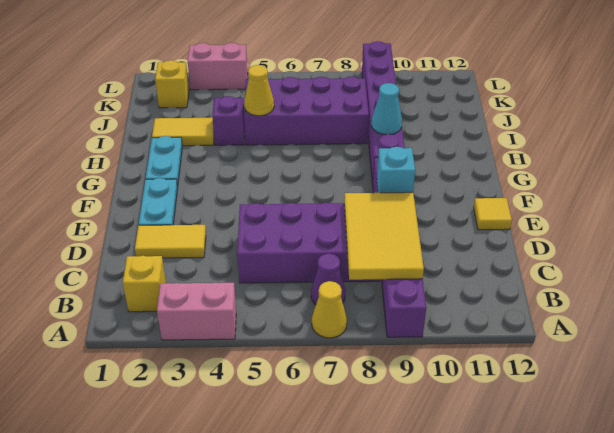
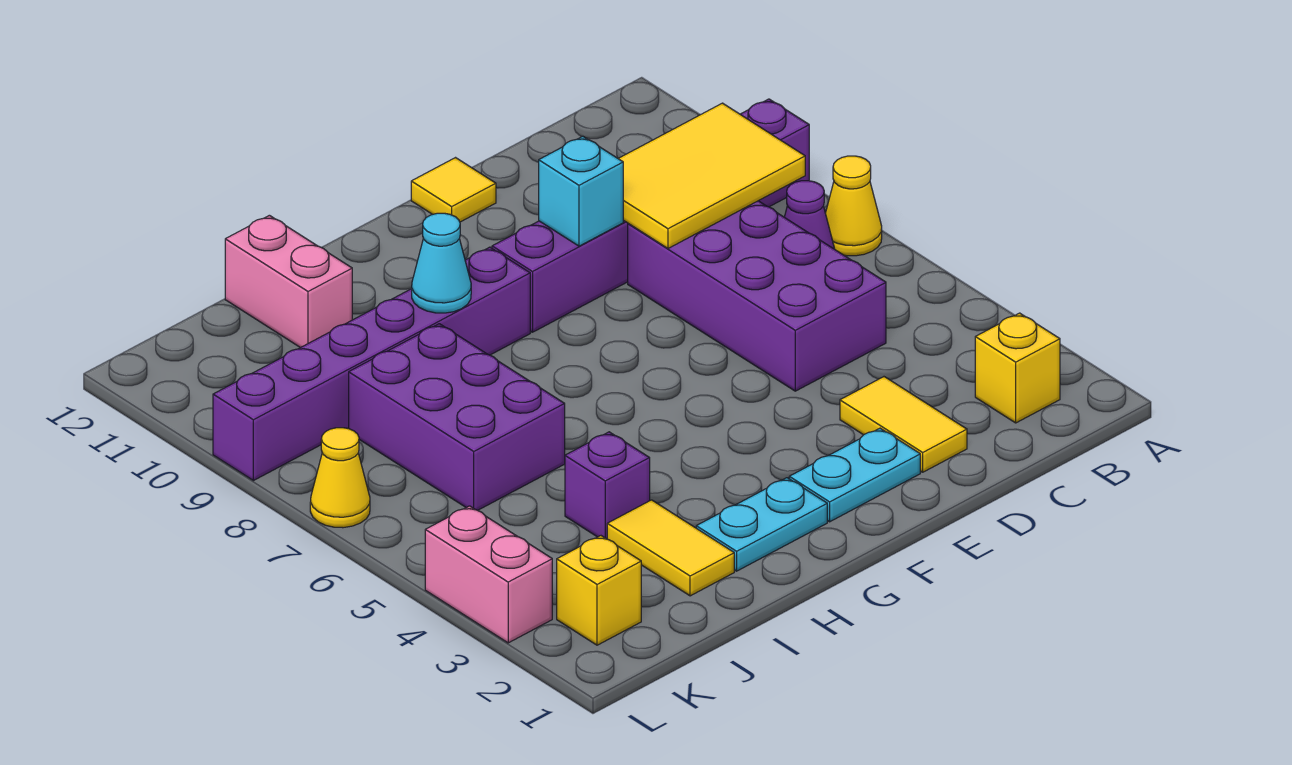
pink brick A3:A4 level 1 -> pink brick I11:I12 level 1
purple brick I5:J8 level 1 -> purple brick I6:J8 level 1
yellow cone I5 level 2 -> yellow cone L7 level 1

